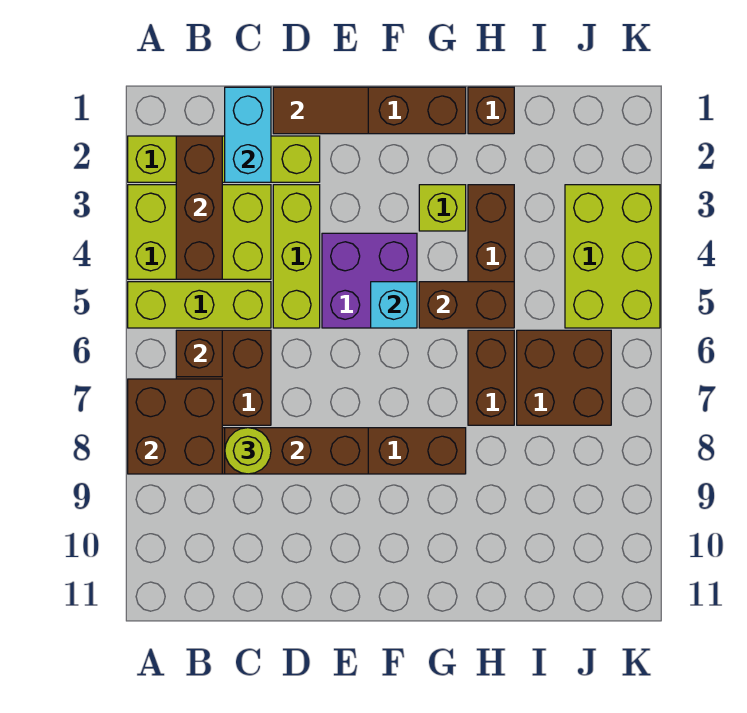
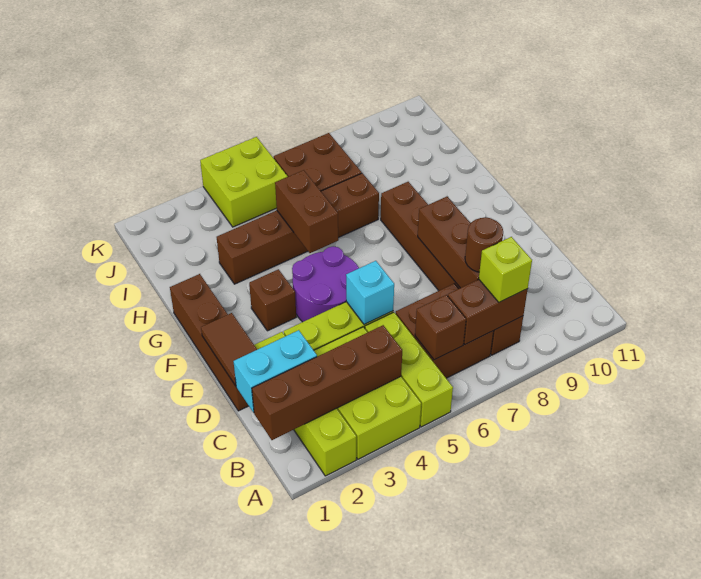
brown brick A7:B8 level 2 -> brown brick B7:B8 level 2
brown brick B2:B4 level 2 -> brown brick B1:B4 level 2
lime round brick C8 level 3 -> brown round brick C8 level 3
purple brick E4:F5 level 1 -> purple round brick E4:F5 level 1
cyan brick F5 level 2 -> cyan brick D5 level 2
lime brick G3 level 1 -> lime brick B8 level 3
brown brick H1 level 1 -> brown brick F3 level 1
lime brick J3:K5 level 1 -> lime brick J4:K5 level 1

